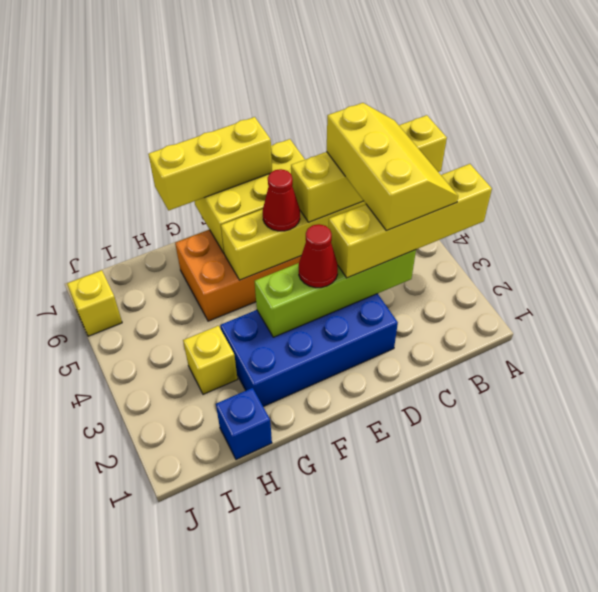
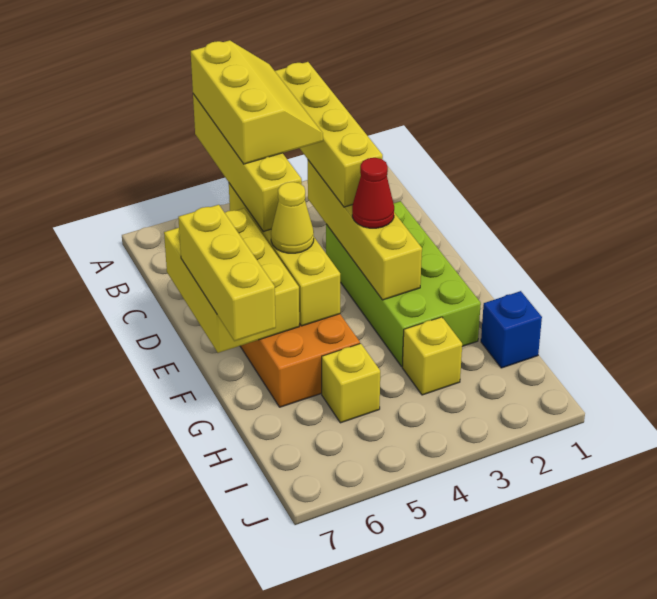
yellow slope B3:C5 level 4 top C -> yellow slope A4:C5 level 4 top 5
lime brick C3:F3 level 2 -> yellow brick C3:F3 level 2
blue brick D2:G3 level 1 -> lime brick D2:G3 level 1
red cone E5 level 3 -> yellow cone E5 level 3
yellow brick J6 level 1 -> yellow brick H5 level 1

